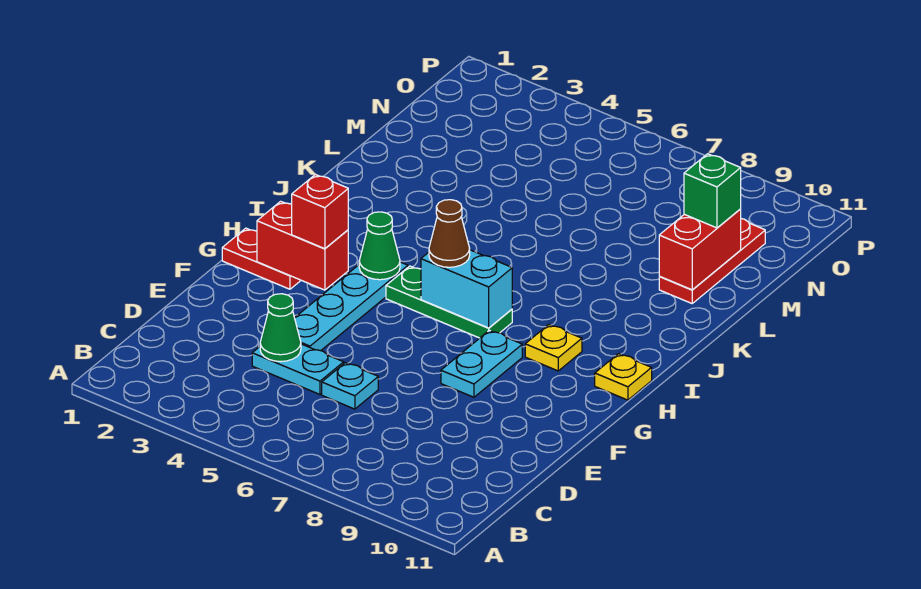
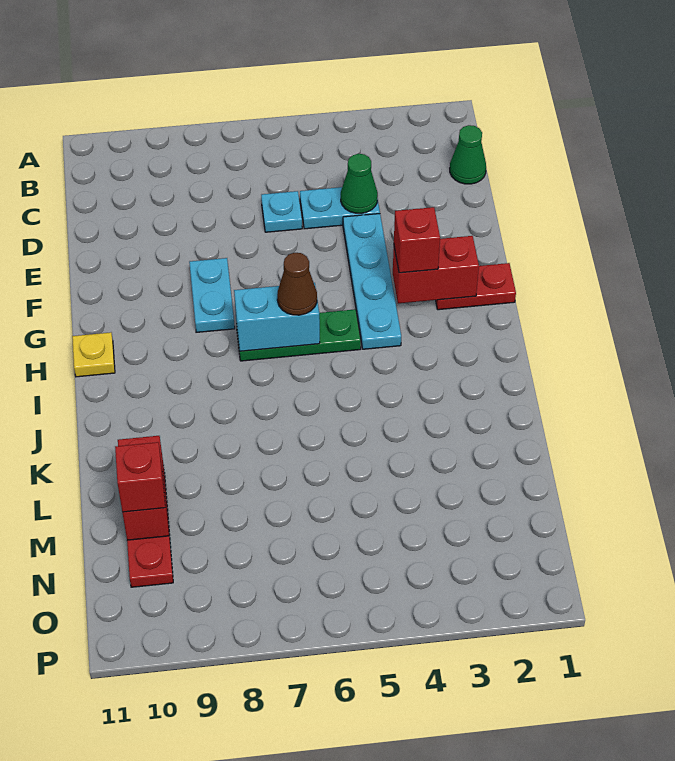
green cone H4 level 2 -> green cone C1 level 1
yellow plate H9 level 1 -> none
green brick M10 level 3 -> red brick M10 level 3

